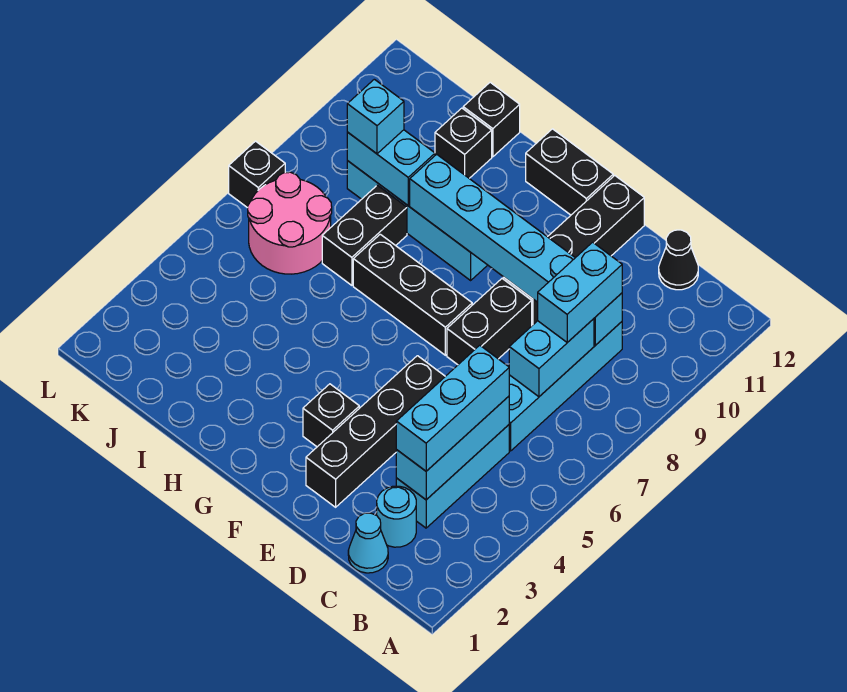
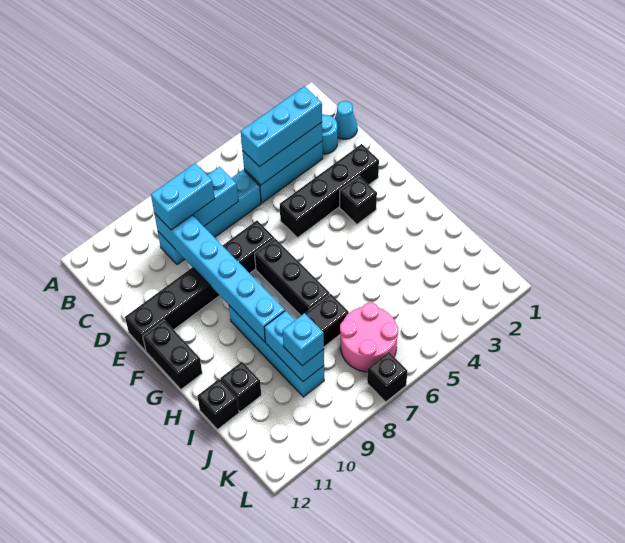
black cone C12 level 1 -> none

